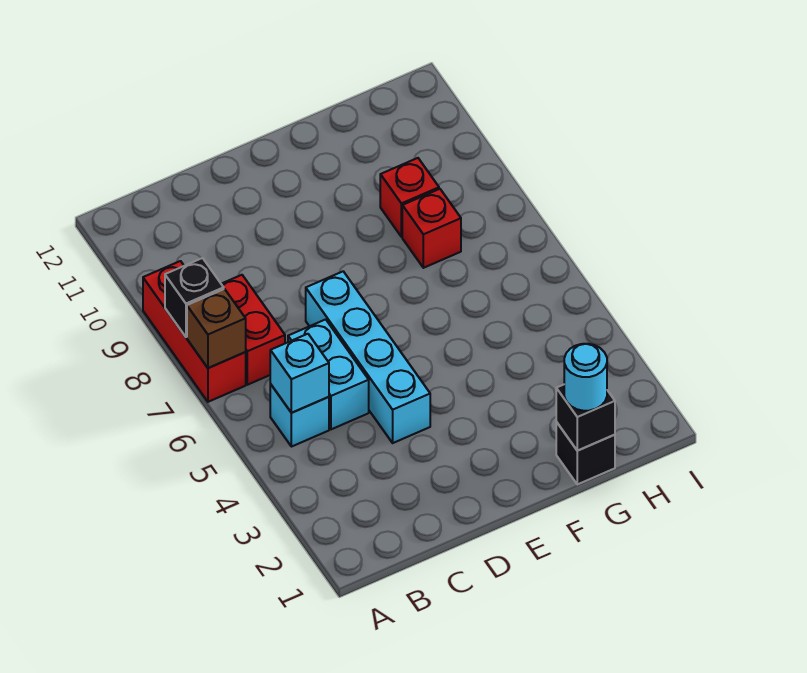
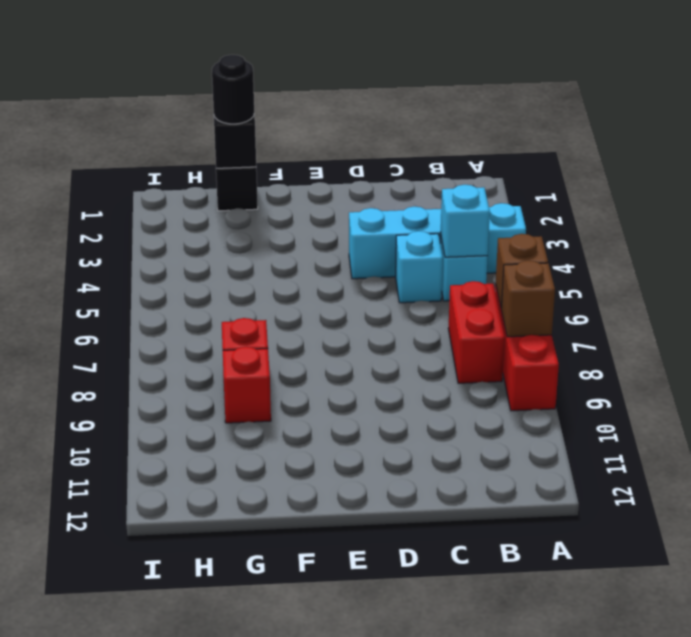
black brick A8 level 2 -> brown brick A8 level 2
cyan brick C5:C6 level 1 -> cyan brick C5 level 1
cyan brick D4:D7 level 1 -> cyan brick A4:D4 level 1
cyan round brick G1 level 3 -> black round brick G1 level 3

